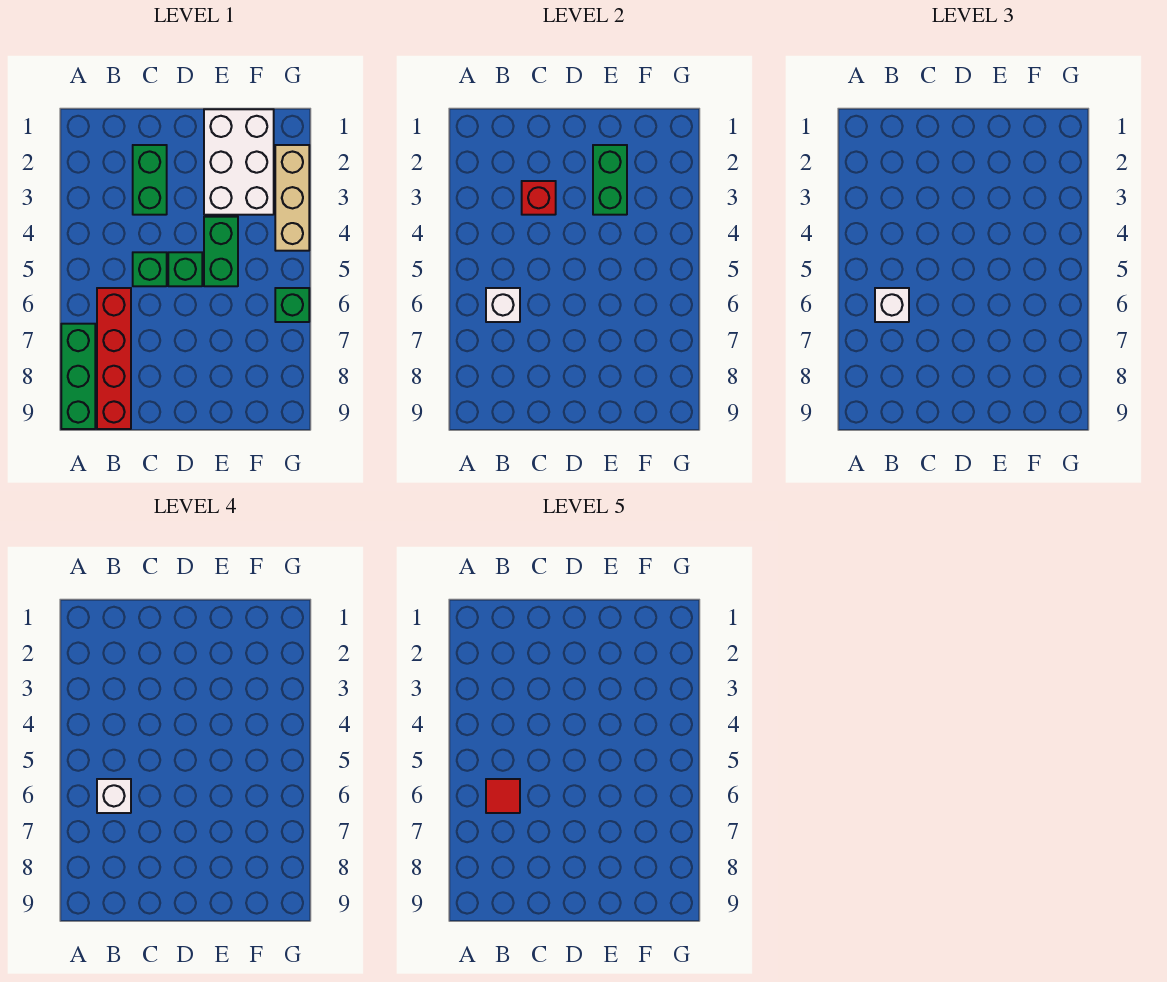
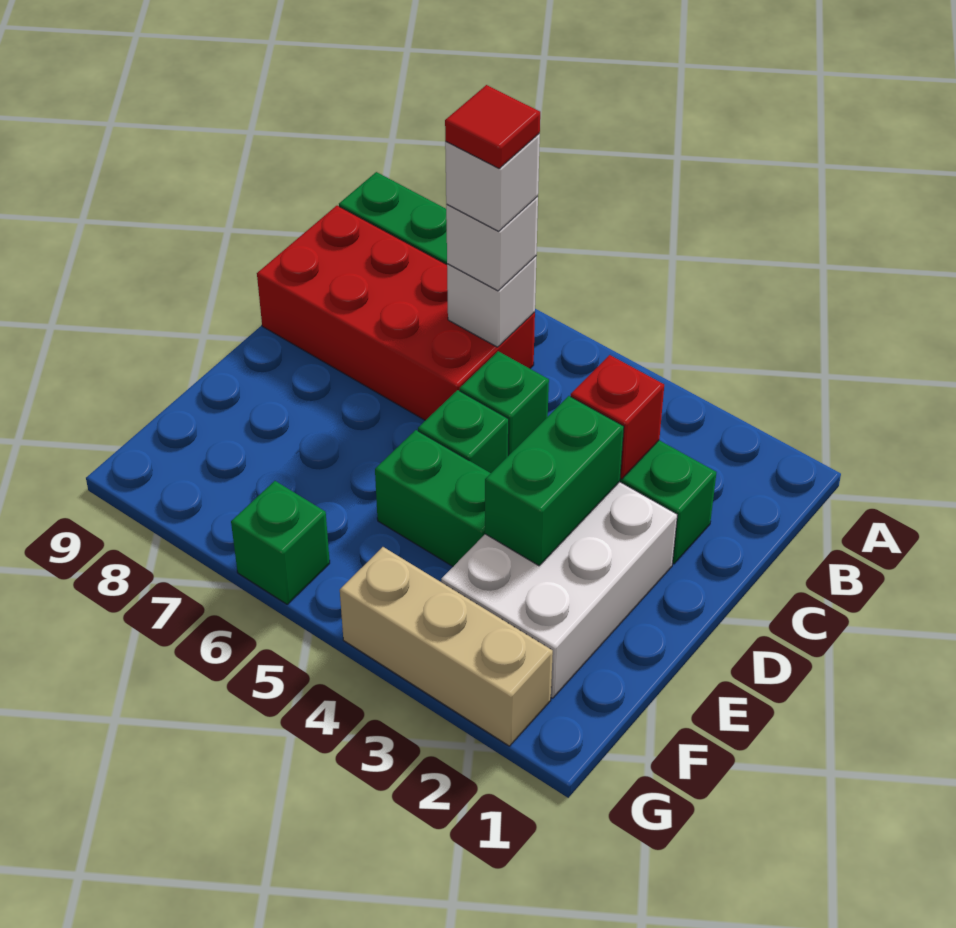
red brick B6:B9 level 1 -> red brick B6:C9 level 1
white brick E1:F3 level 1 -> white brick D2:F3 level 1
green brick E2:E3 level 2 -> green brick D3:E3 level 2

